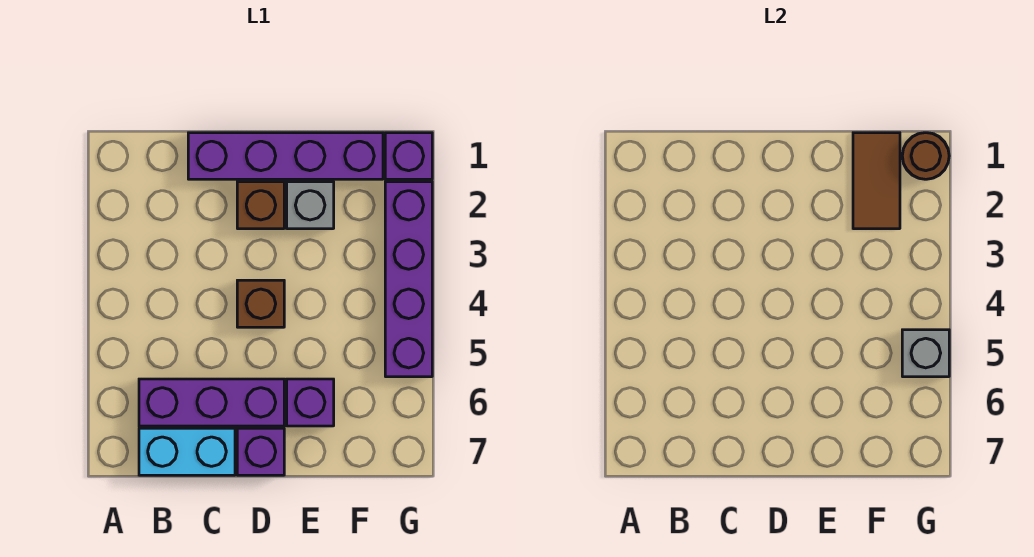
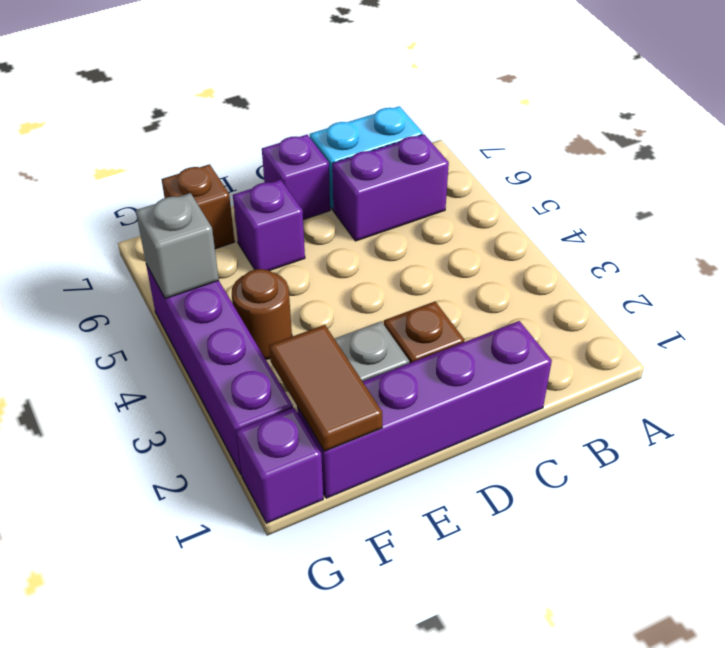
purple brick B6:D6 level 1 -> purple brick B6:C6 level 1
brown brick D4 level 1 -> brown brick F7 level 1
brown round brick G1 level 2 -> brown round brick F4 level 1

